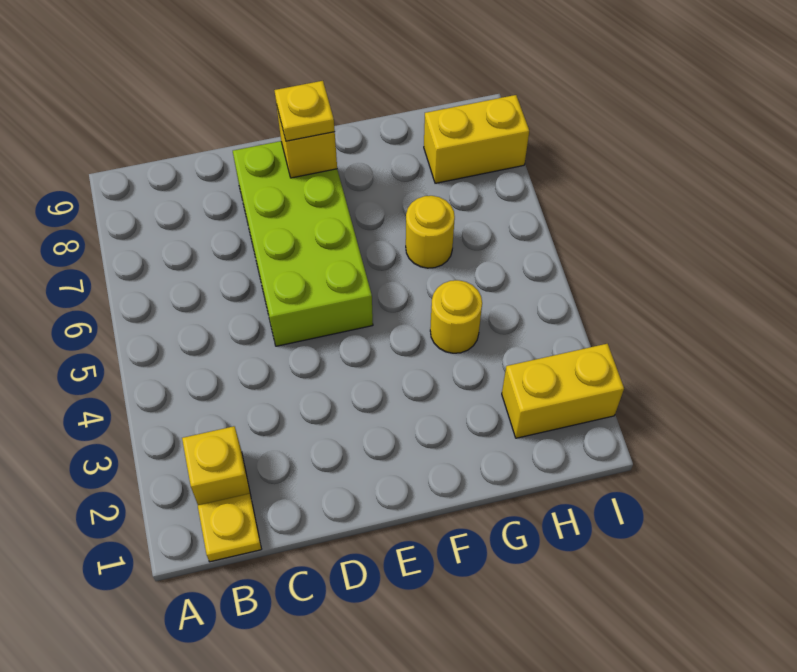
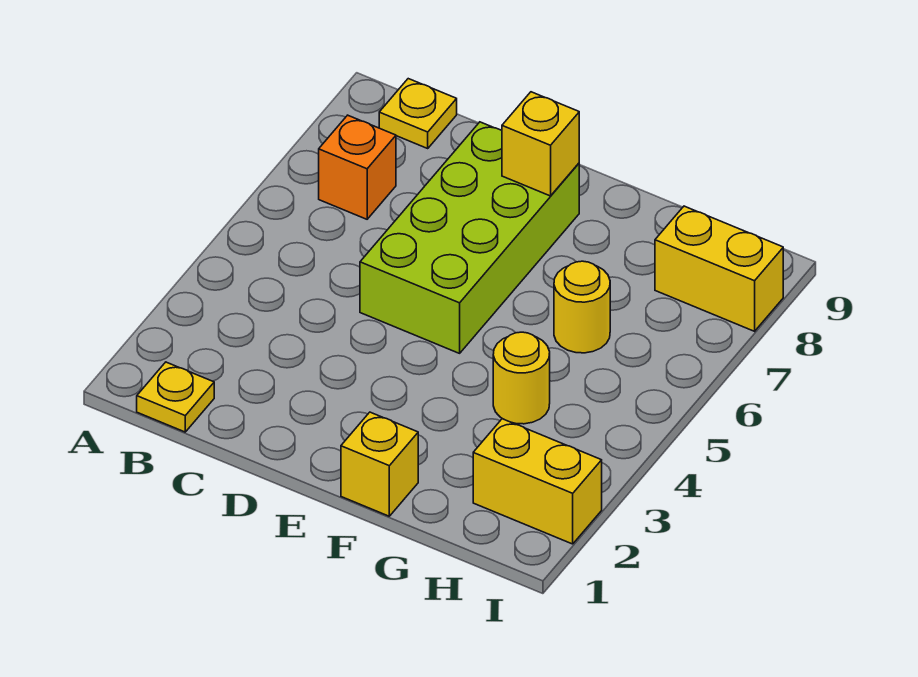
yellow brick B2 level 1 -> yellow brick F1 level 1
none -> orange brick B7 level 1
yellow plate E8 level 3 -> yellow plate B9 level 1

